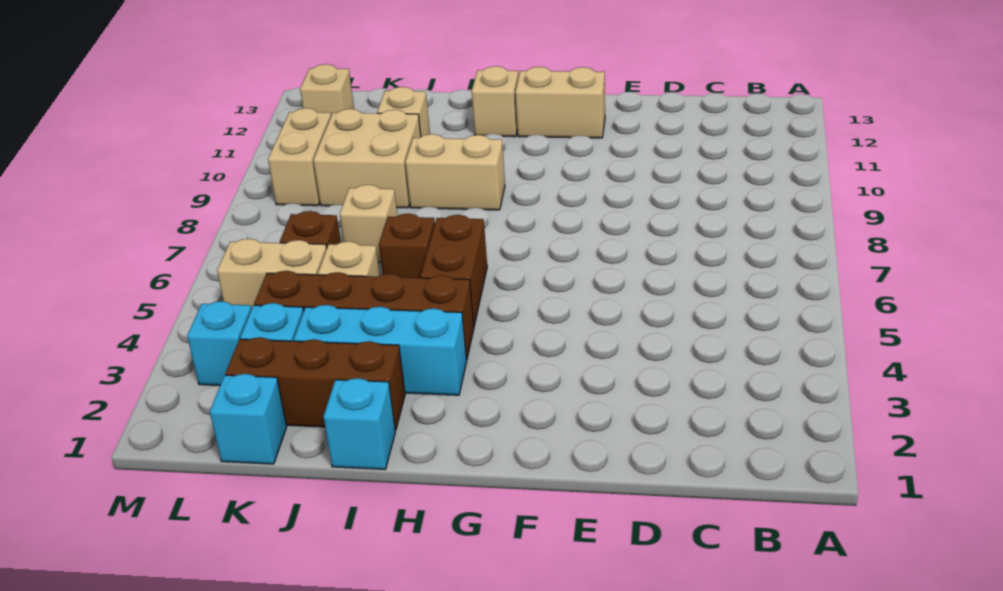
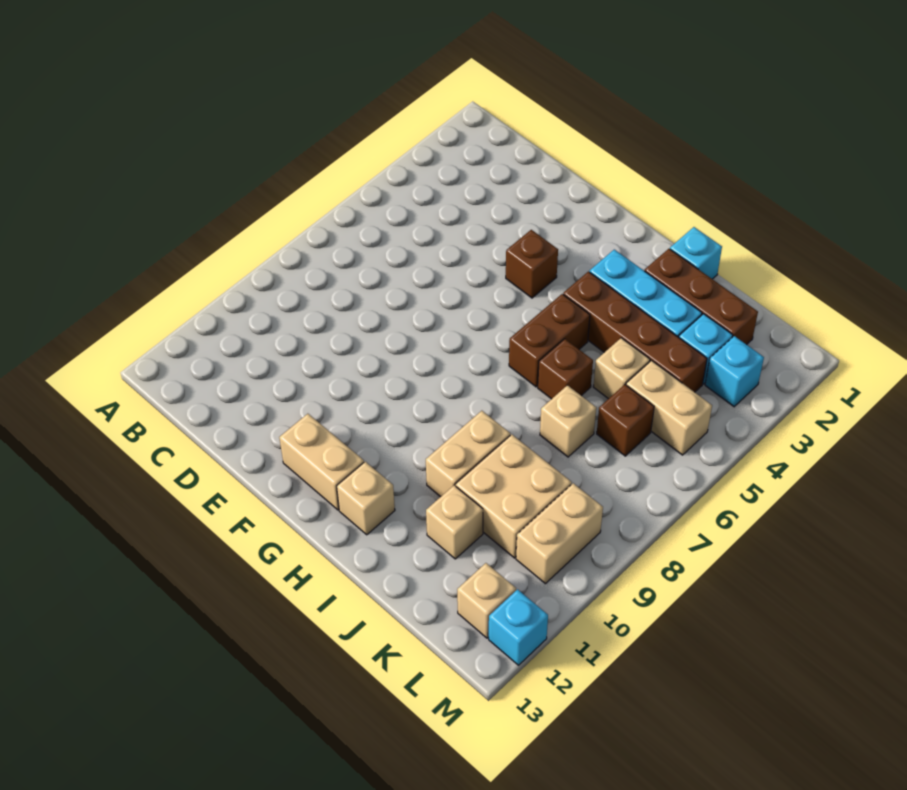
none -> brown brick F4 level 1
tan brick H9:I9 level 1 -> tan brick I9:I10 level 1
cyan brick K1 level 1 -> cyan brick M12 level 1

